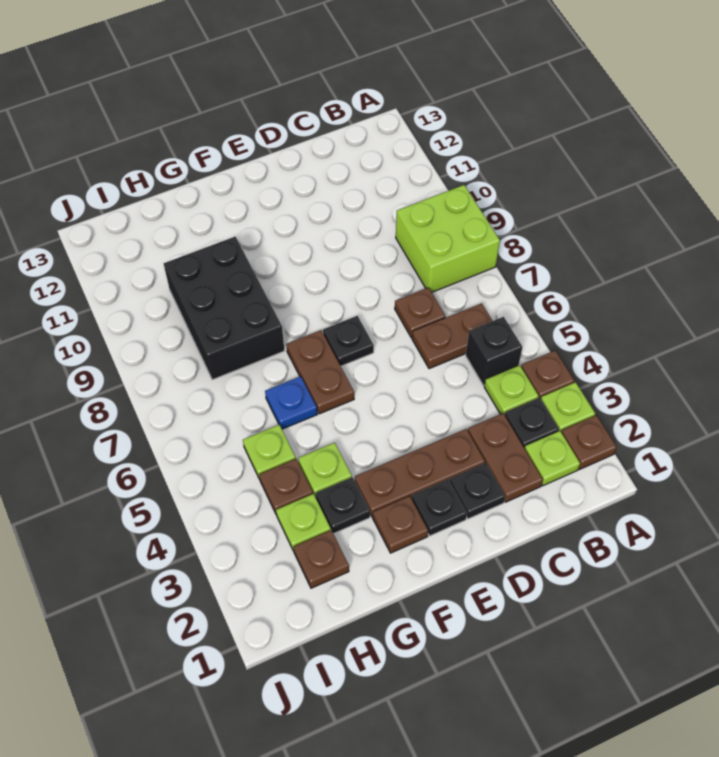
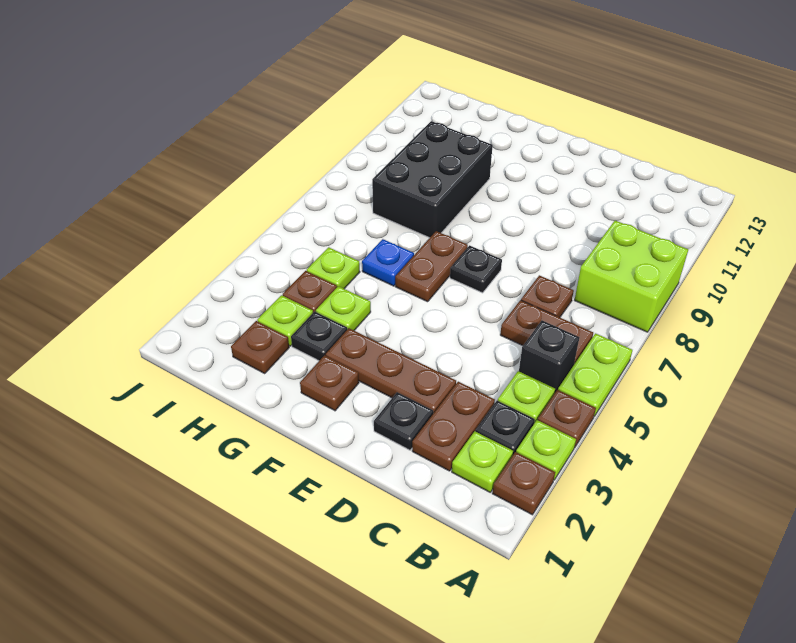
none -> lime plate A5:A6 level 1
black plate E2 level 1 -> none

